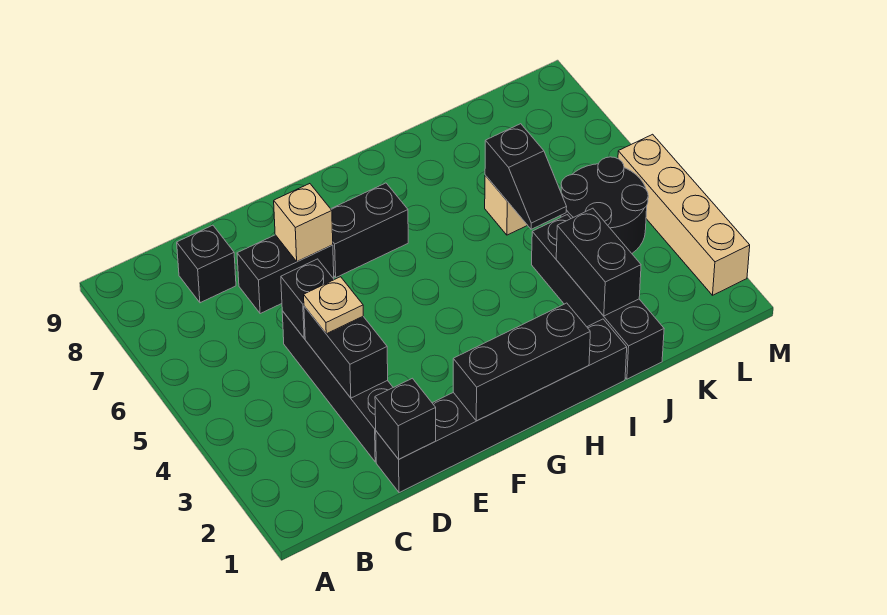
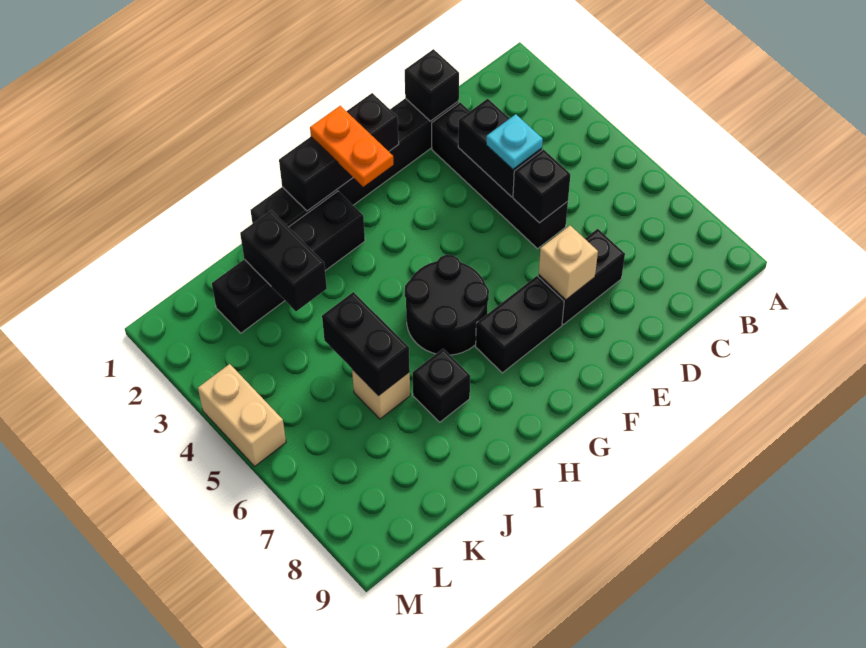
black brick C8 level 1 -> black brick I7 level 1
tan plate D4 level 3 -> cyan plate D4 level 3
none -> orange plate G1:G2 level 3
black brick J1:J4 level 1 -> black brick H2:K2 level 1
black slope J5:J6 level 2 top 6 -> black brick J5:J6 level 2
black round brick K4:L5 level 1 -> black round brick G5:H6 level 1
tan brick M2:M5 level 1 -> tan brick M4:M5 level 1

